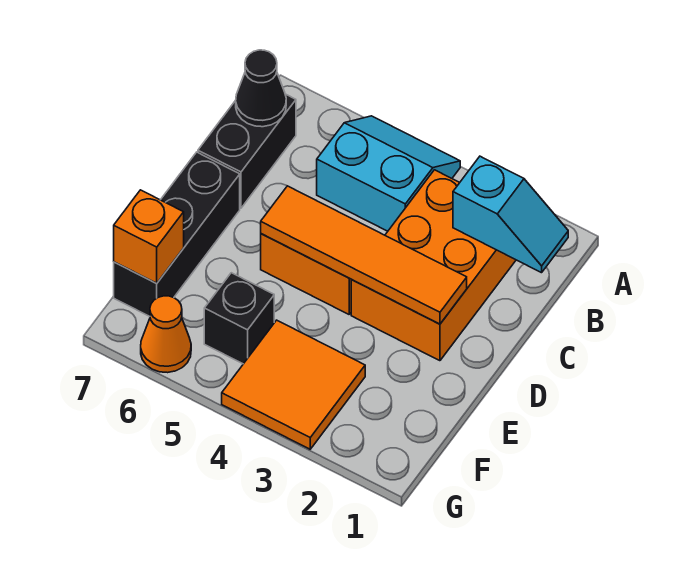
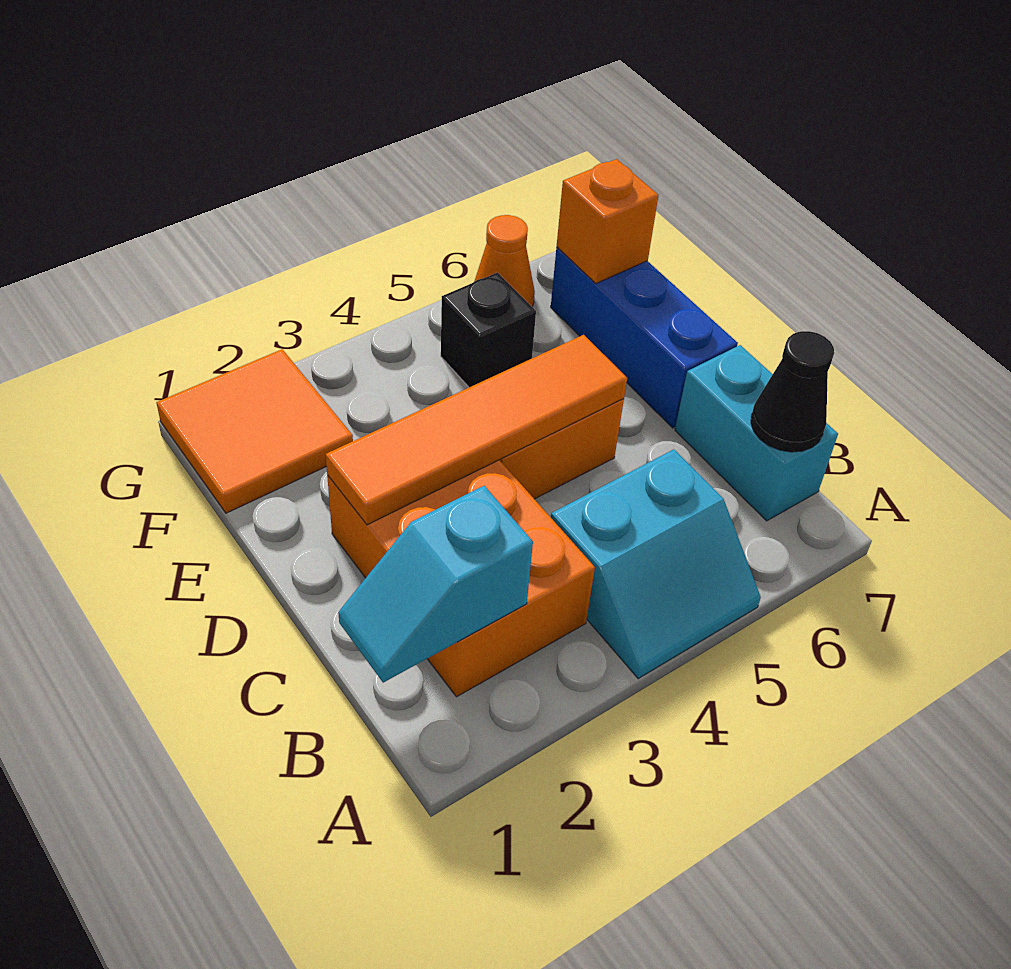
black brick B7:C7 level 1 -> cyan brick B7:C7 level 1
black brick D7:F7 level 1 -> blue brick D7:F7 level 1
orange tile F3:G4 level 1 -> orange tile F1:G2 level 1

